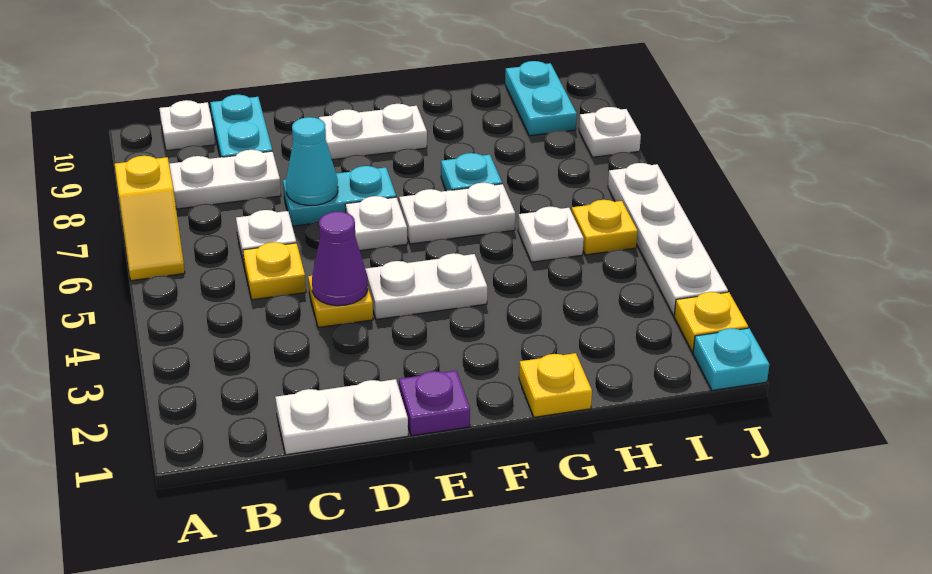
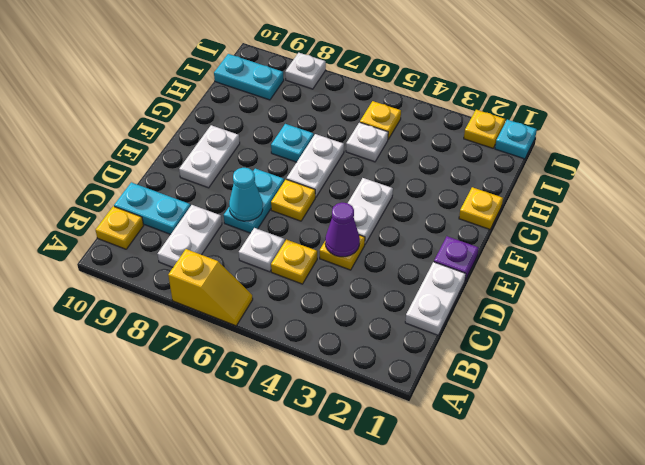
white plate B10 level 1 -> yellow plate B10 level 1
white plate E6 level 1 -> yellow plate E6 level 1
white plate J3:J6 level 1 -> none

